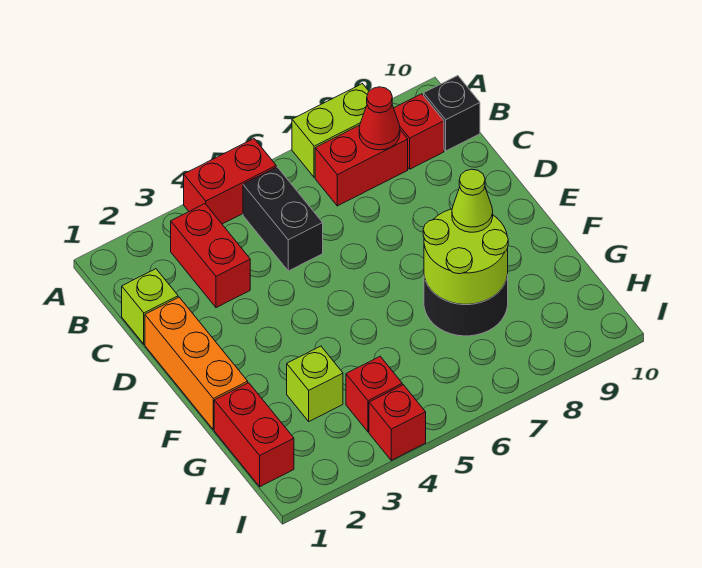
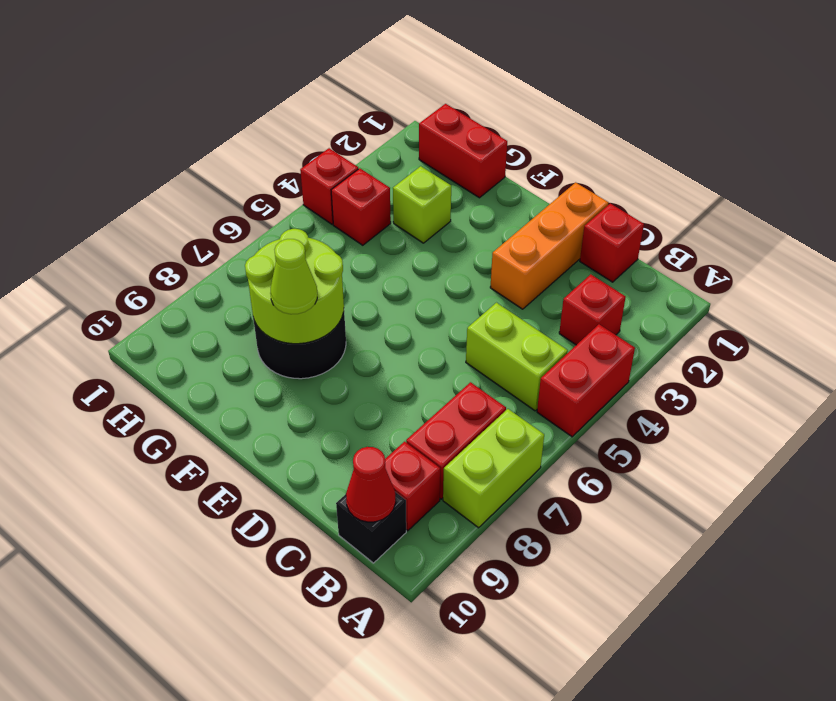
red brick B3:C3 level 1 -> red brick B3 level 1
black brick B5:C5 level 1 -> lime brick B5:C5 level 1
red cone B8 level 2 -> red cone B10 level 2
lime brick C1 level 1 -> red brick C1 level 1
orange brick D1:F1 level 1 -> orange brick D1:D3 level 1

